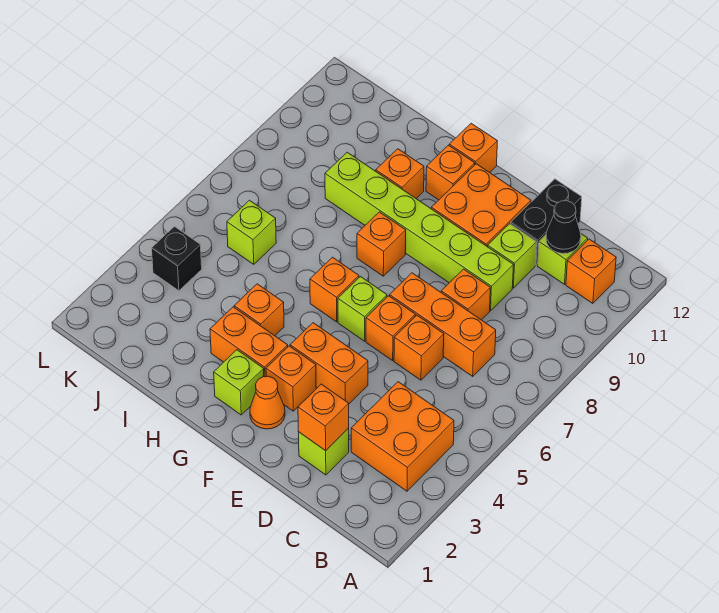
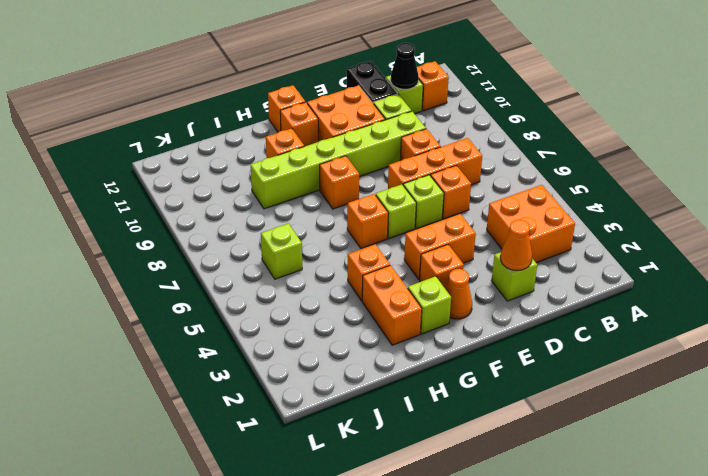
orange brick D2 level 2 -> orange cone D2 level 2
orange brick E6 level 1 -> lime brick E6 level 1
orange brick G3:H3 level 1 -> orange brick H2:H3 level 1
black brick K4 level 1 -> none

